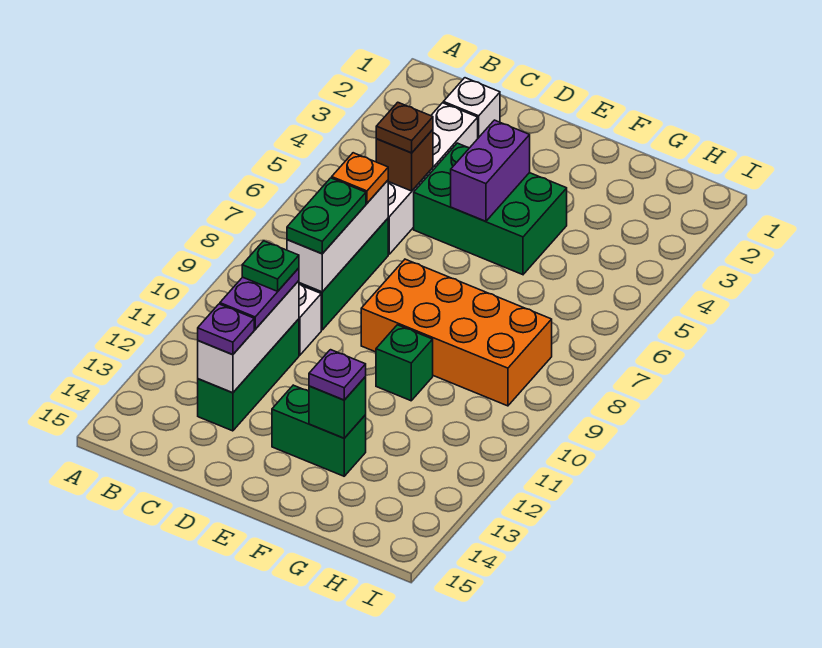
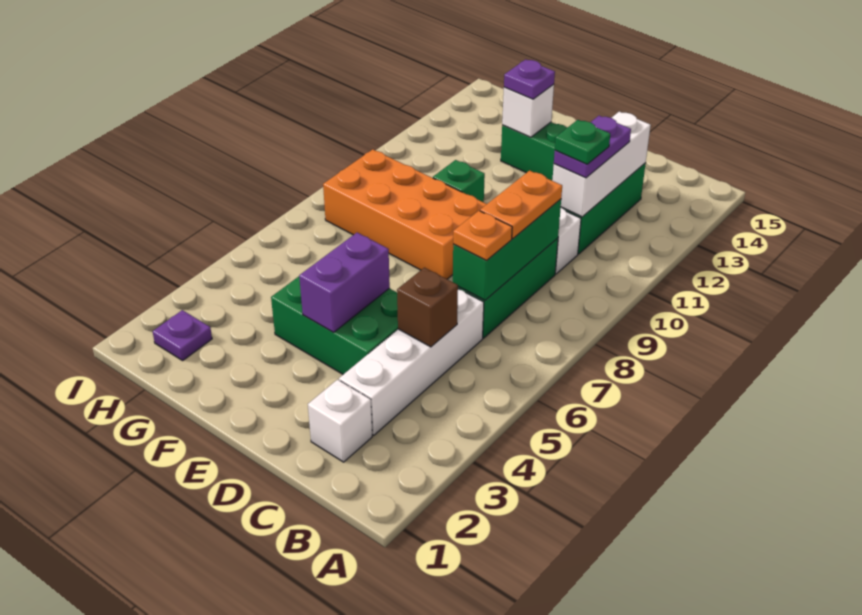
brown plate C5 level 3 -> none
white brick C7:C9 level 2 -> green brick C7:C9 level 2
green plate C8:C9 level 3 -> orange plate C8:C9 level 3
purple plate C13 level 3 -> purple plate H2 level 1
green brick F13 level 2 -> white brick F13 level 2

